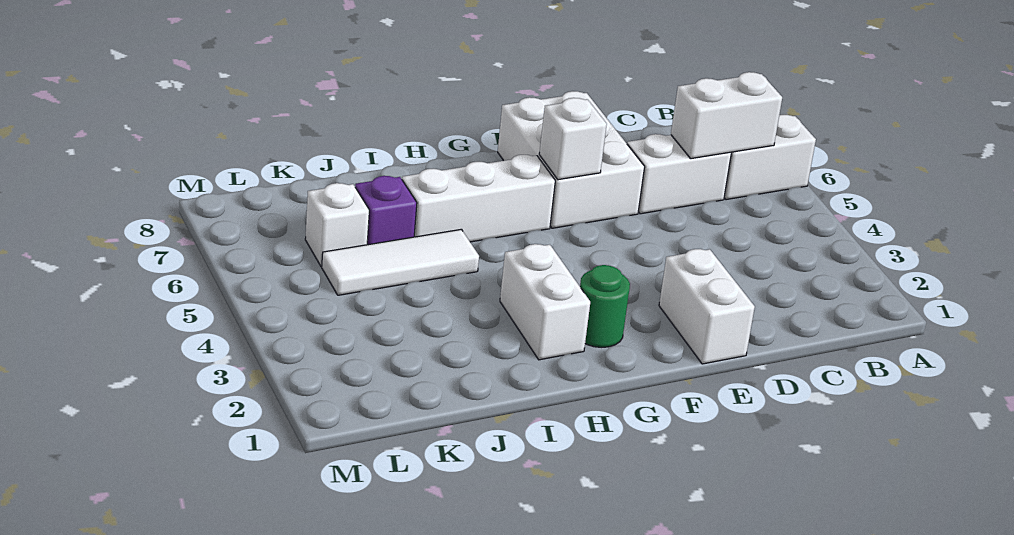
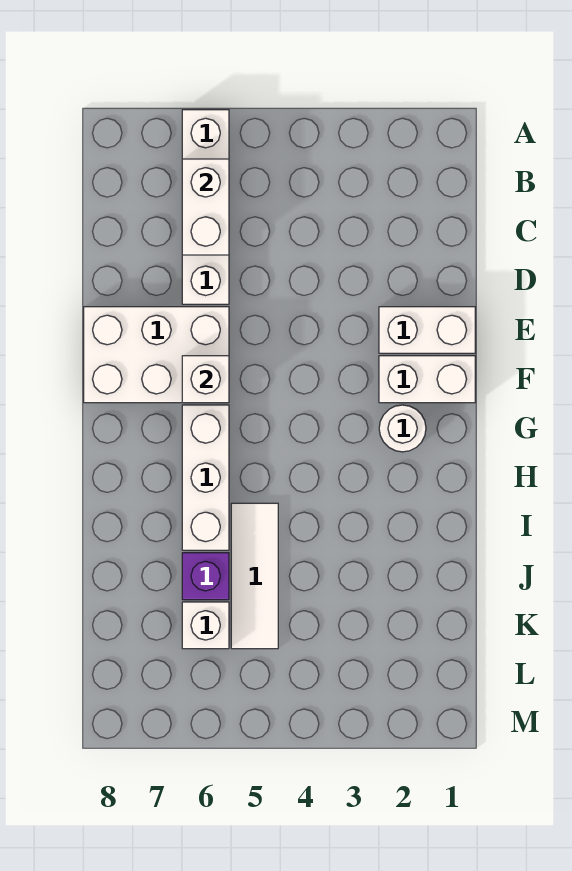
green round brick G2 level 1 -> white round brick G2 level 1
white brick H2:H3 level 1 -> white brick F1:F2 level 1

